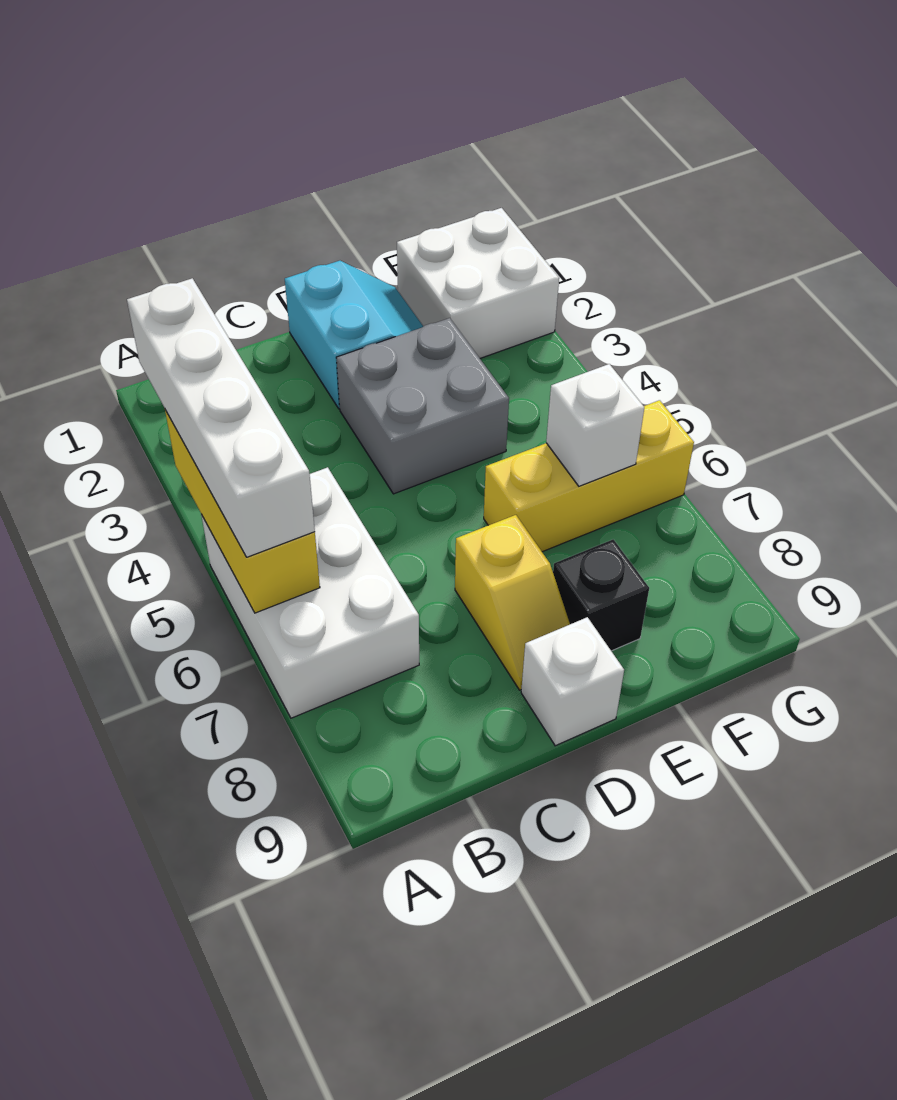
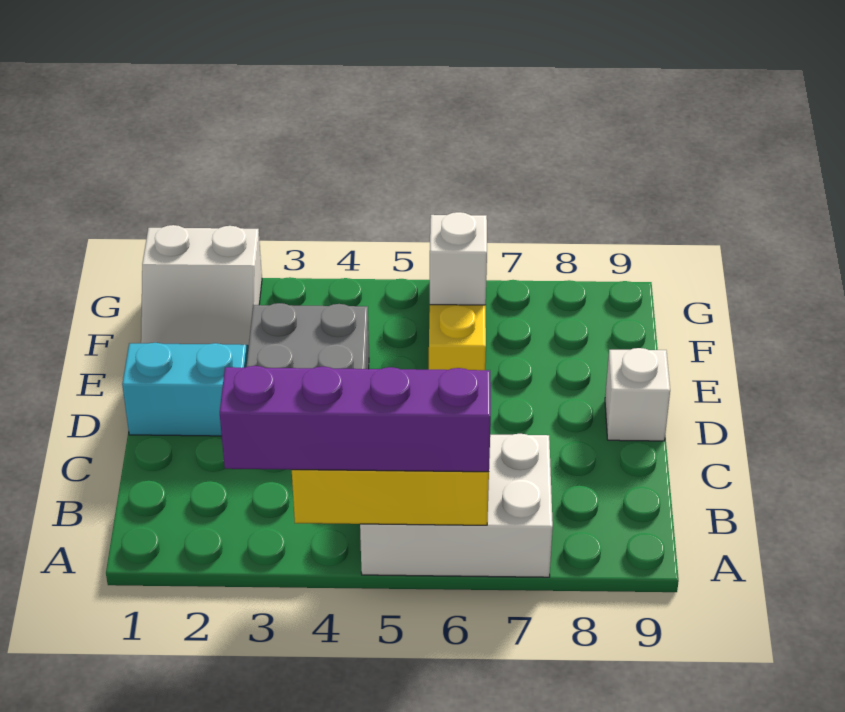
white brick A3:A6 level 3 -> purple brick A3:A6 level 3
yellow slope D7:D8 level 1 top 7 -> none
black brick E8 level 1 -> none
white brick F1:G2 level 1 -> white slope F1:G2 level 1 top G

